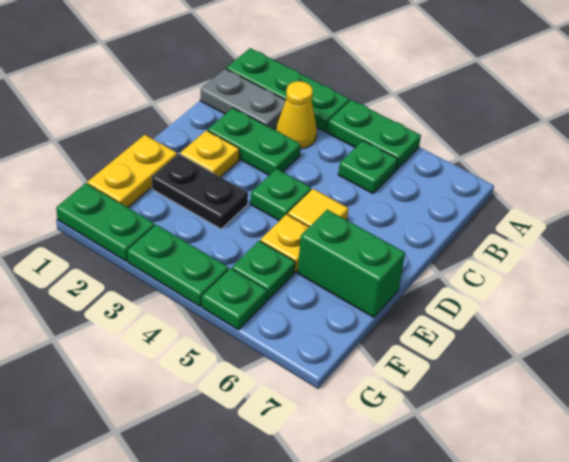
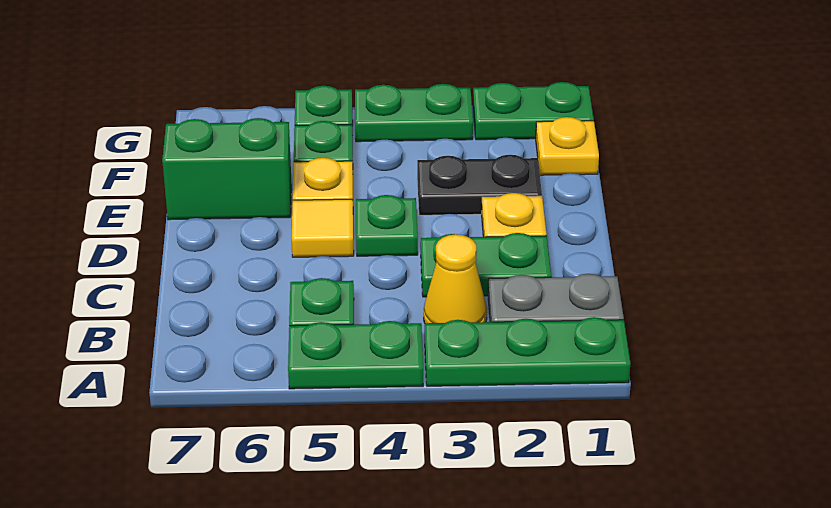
yellow plate E1:F1 level 1 -> yellow plate F1 level 1

